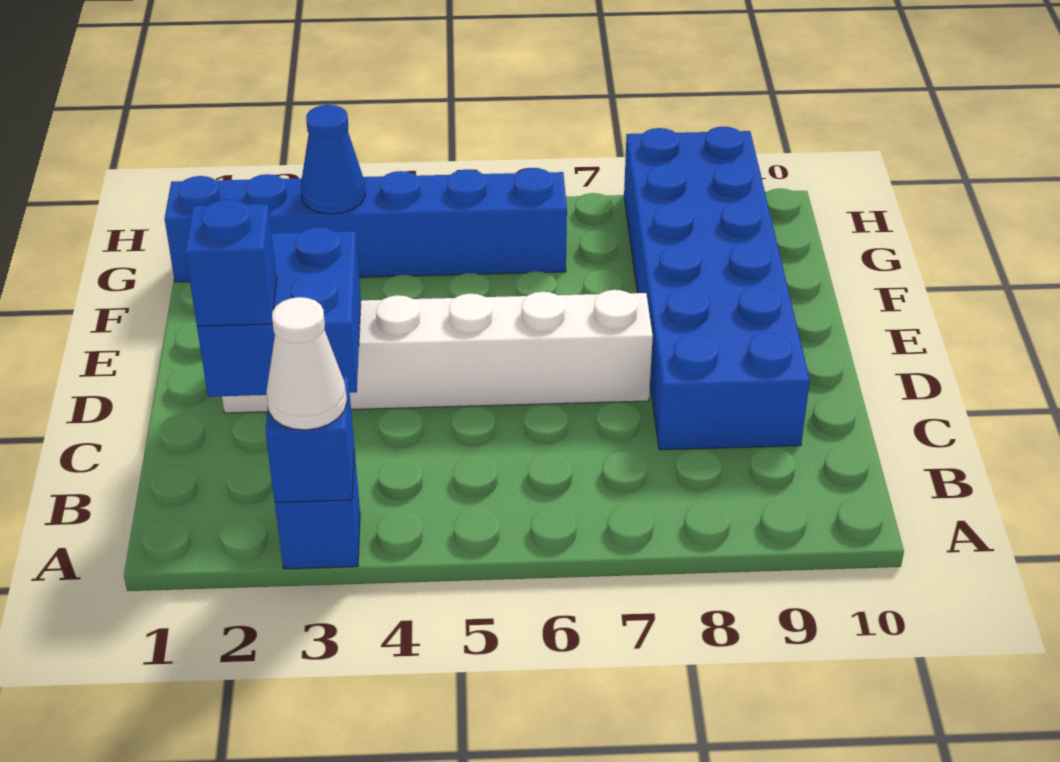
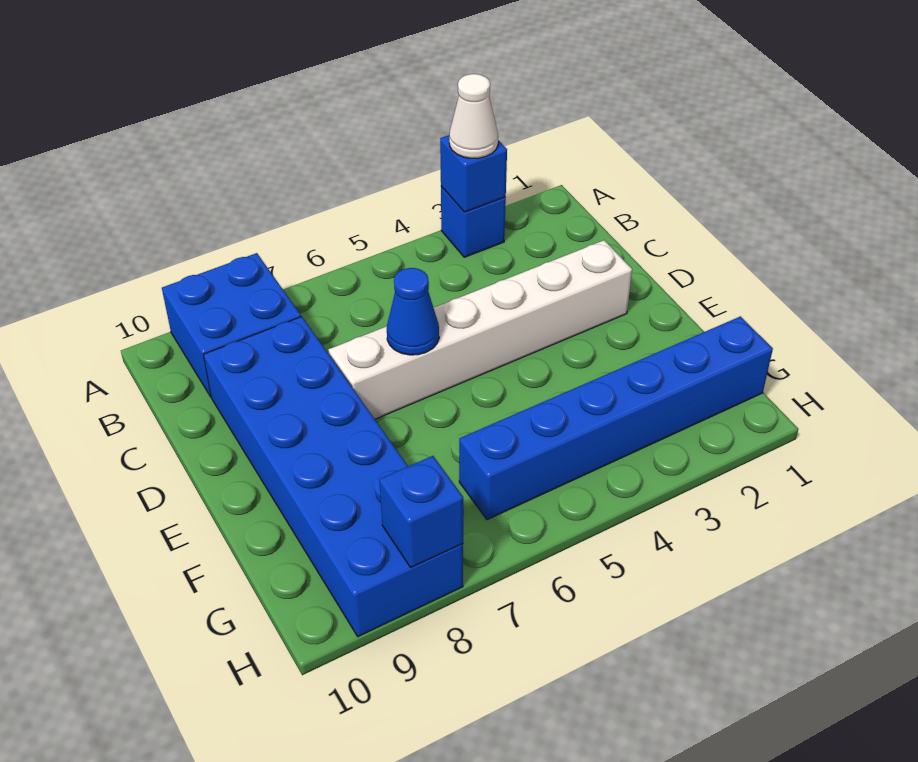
blue brick C2:D3 level 2 -> blue brick A8:B9 level 1
blue brick C2 level 3 -> blue brick H8 level 2
blue cone G3 level 2 -> blue cone D6 level 2

